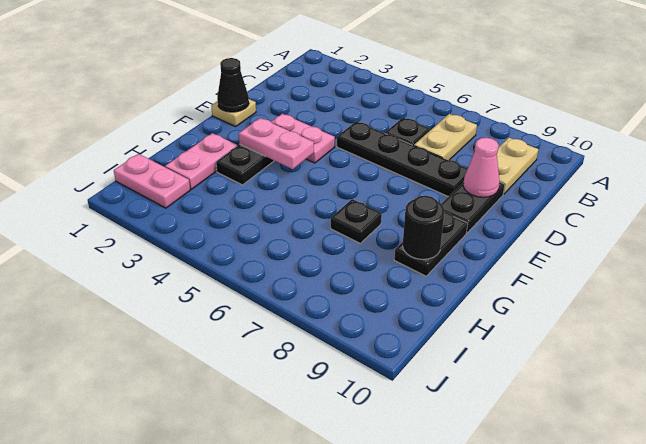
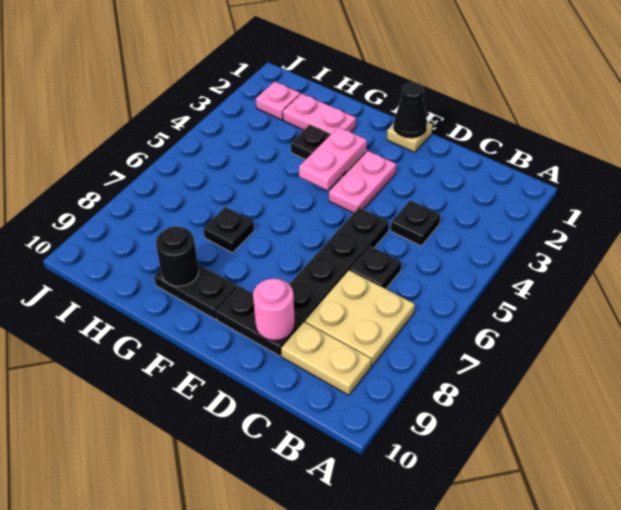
tan plate B7:C7 level 1 -> tan plate B7:C8 level 1
none -> black plate C4 level 1
pink cone D9 level 2 -> pink round brick D9 level 2
pink plate I1:I2 level 1 -> pink plate I2 level 1

